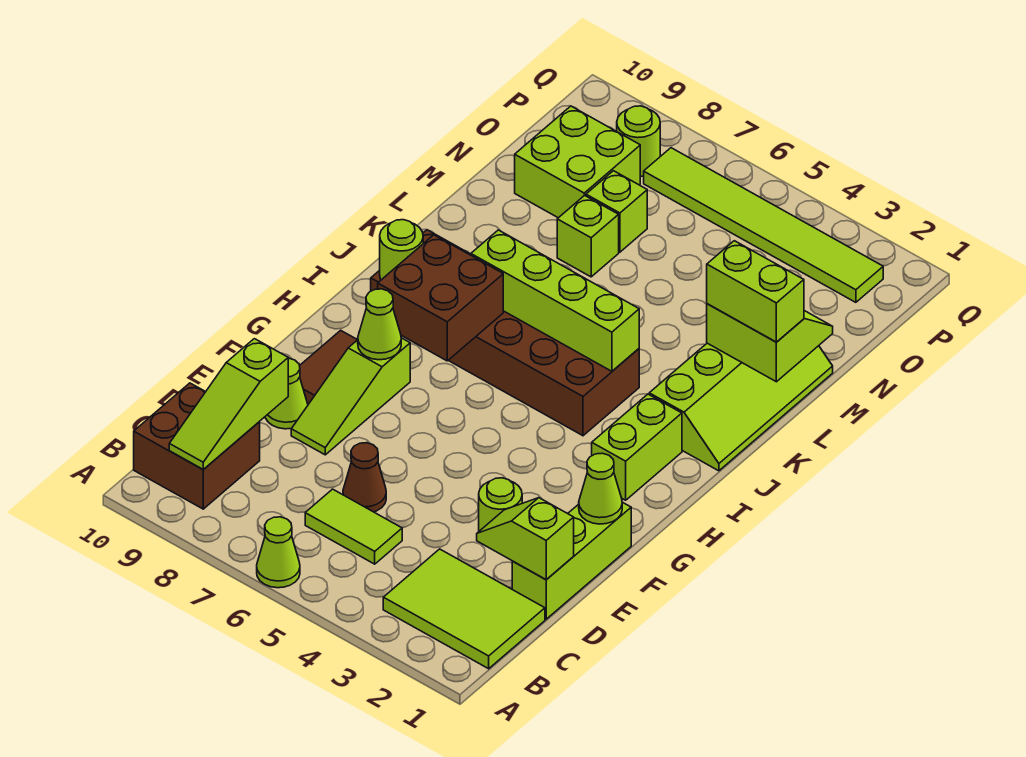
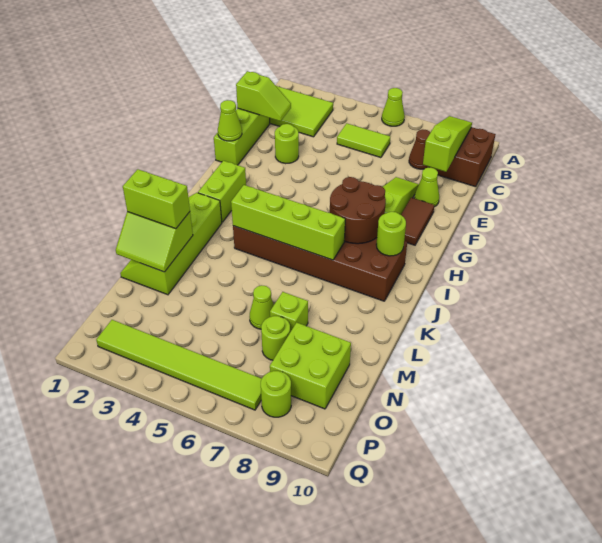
brown cone D6 level 1 -> brown cone C8 level 1
lime cone G8 level 2 -> lime cone M6 level 1
brown brick H7:I8 level 2 -> brown round brick H7:I8 level 2
lime brick N7 level 1 -> lime round brick N7 level 1

